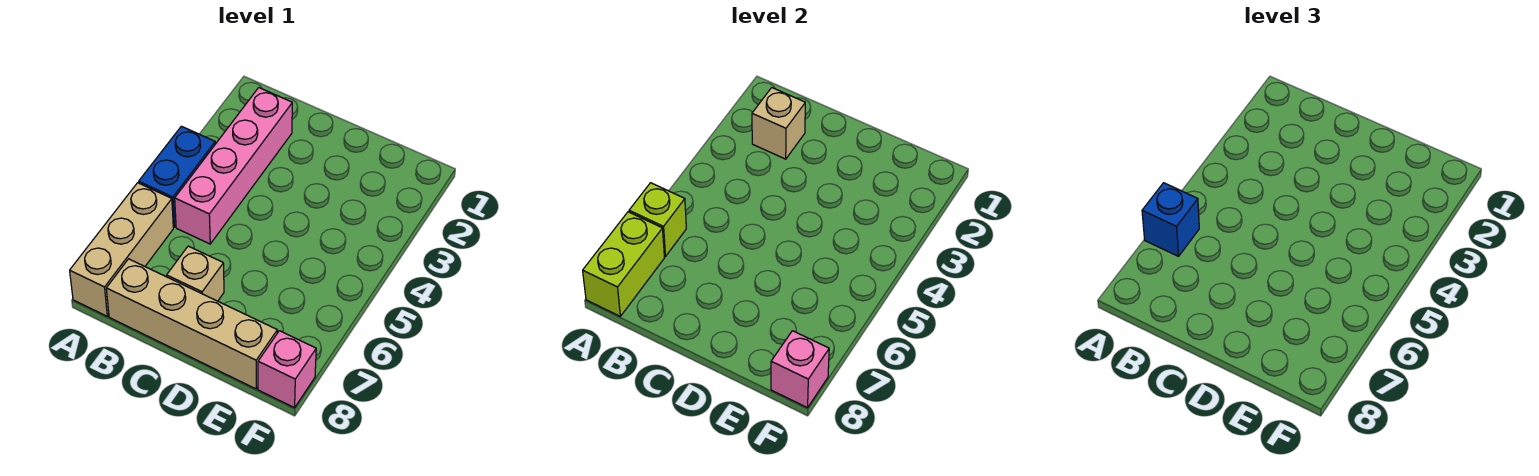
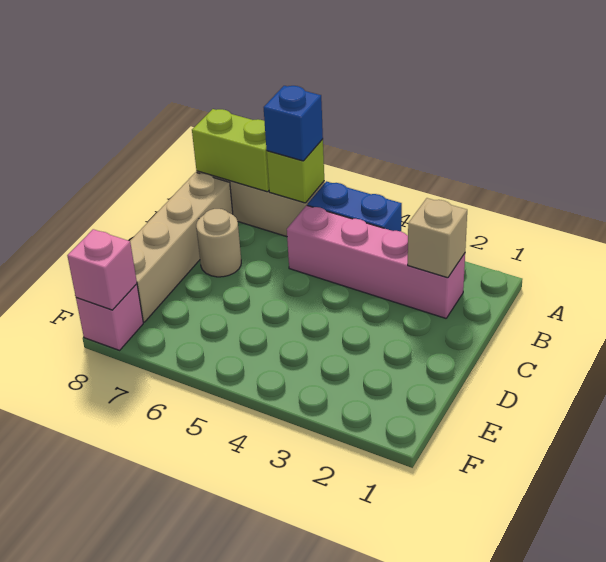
tan brick C7 level 1 -> tan round brick C7 level 1

